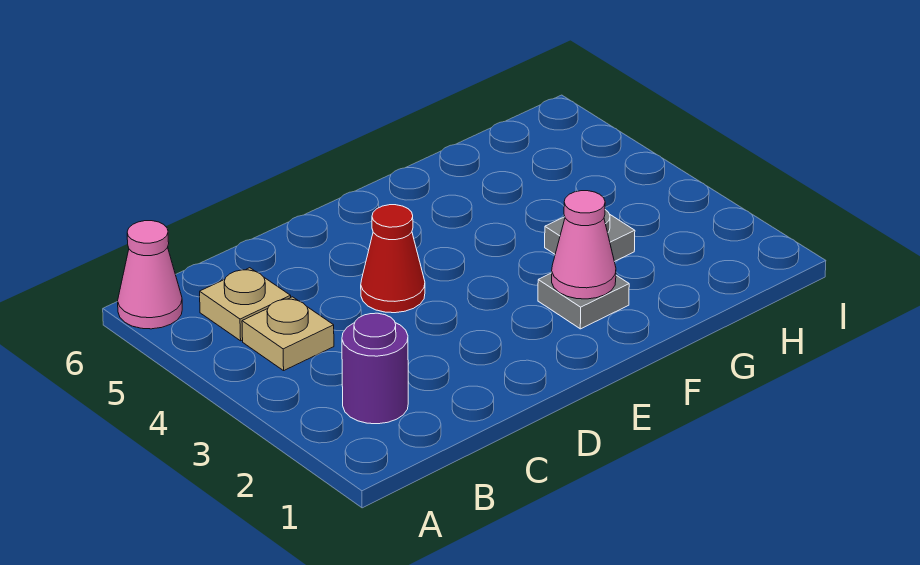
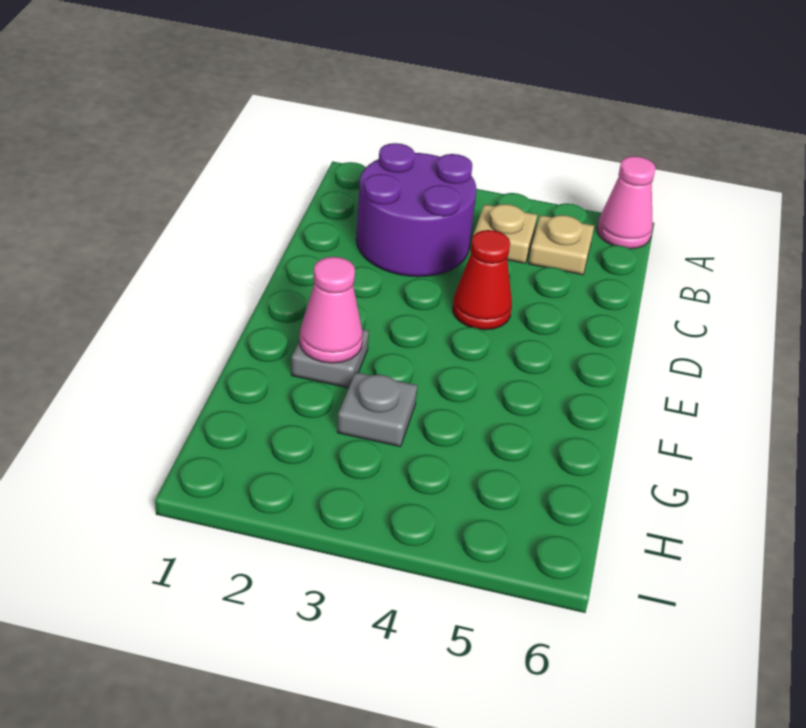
purple round brick B2 level 1 -> purple round brick B2:C3 level 1

